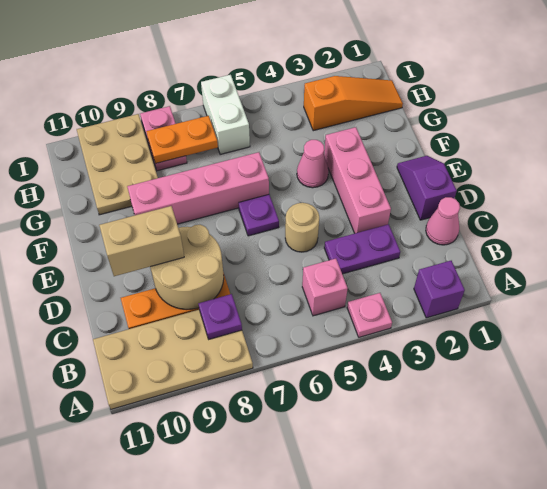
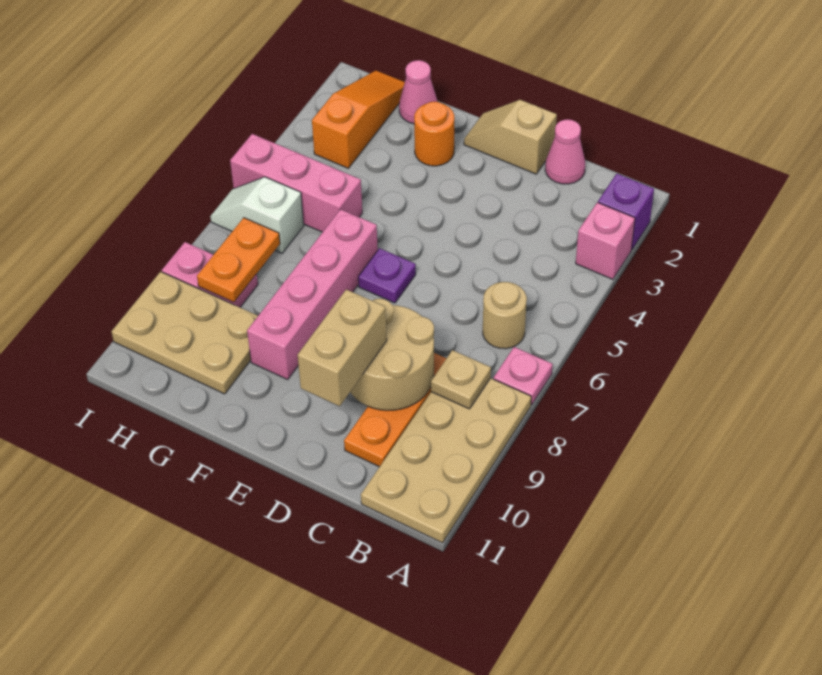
pink plate A4 level 1 -> pink plate A7 level 1
pink brick B5 level 1 -> pink brick A3 level 1
purple plate B8 level 2 -> tan plate B8 level 2
purple plate C3:C4 level 1 -> none
purple slope D1:E1 level 1 top D -> tan slope D1:E1 level 1 top D
pink brick D3:F3 level 1 -> pink brick G5:I5 level 1
tan round brick D5 level 1 -> tan round brick B6 level 1
none -> orange round brick F2 level 1
pink cone F4 level 1 -> pink cone G1 level 1
white brick H6:I6 level 1 -> white slope H6:I6 level 1 top H

